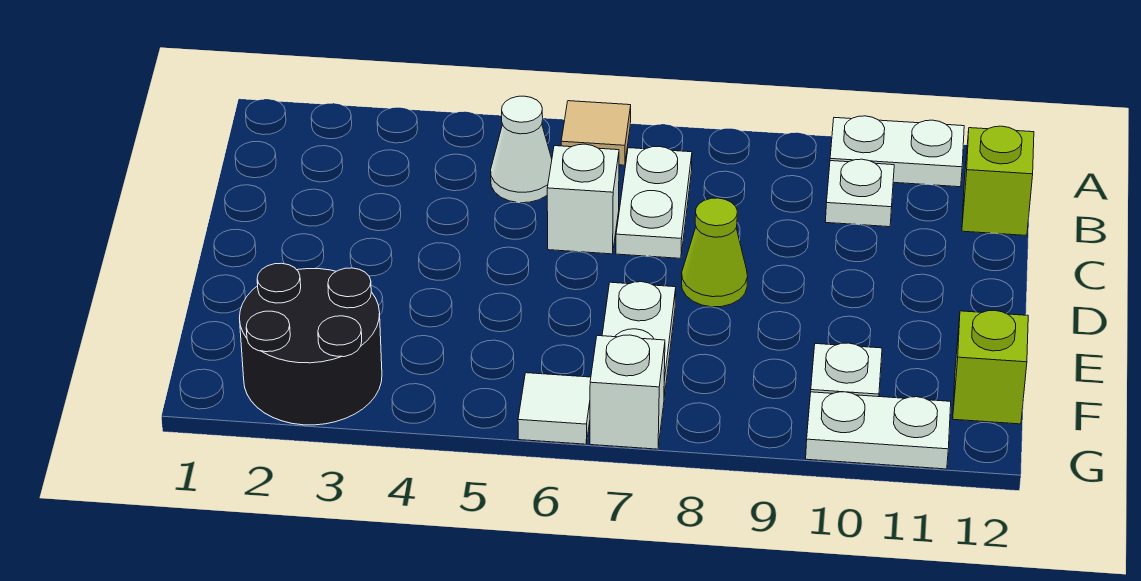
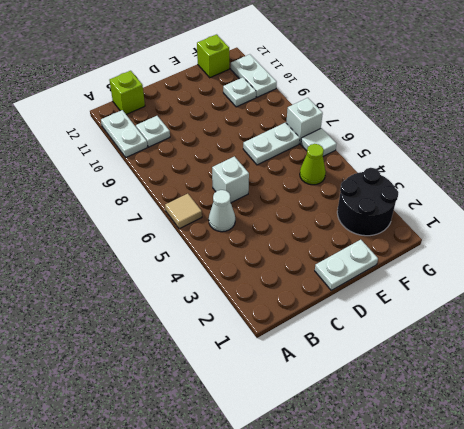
white plate B7:C7 level 1 -> white plate D1:E1 level 1
lime cone D8 level 1 -> lime cone F5 level 1

